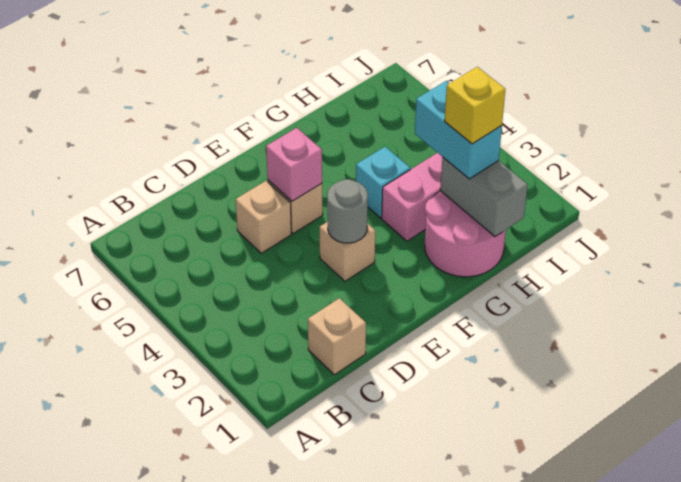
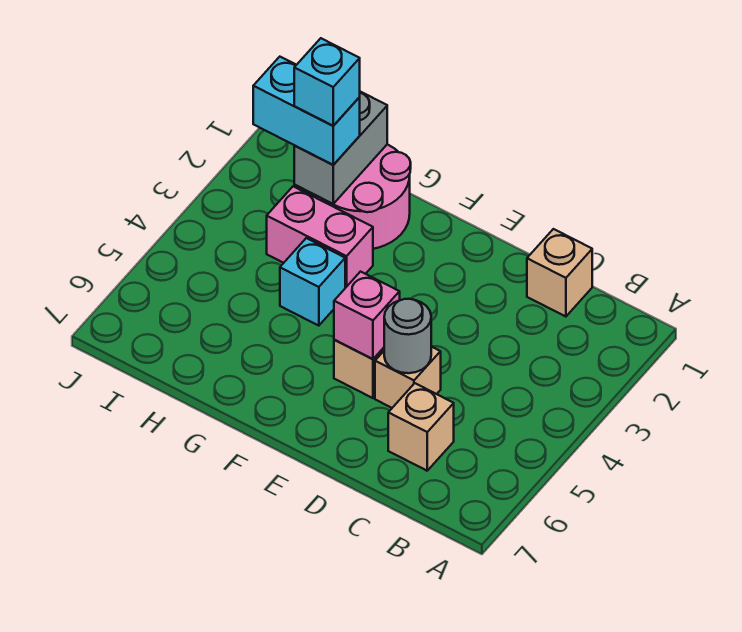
tan brick E3 level 1 -> tan brick C6 level 1
grey round brick E3 level 2 -> grey round brick D5 level 2
cyan brick H2:H3 level 3 -> cyan brick H2:I2 level 3
yellow brick H2 level 4 -> cyan brick H2 level 4

